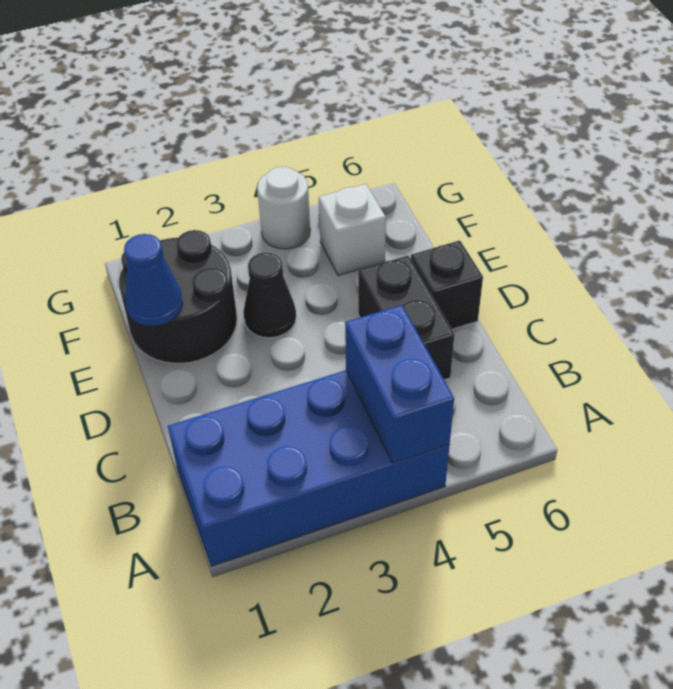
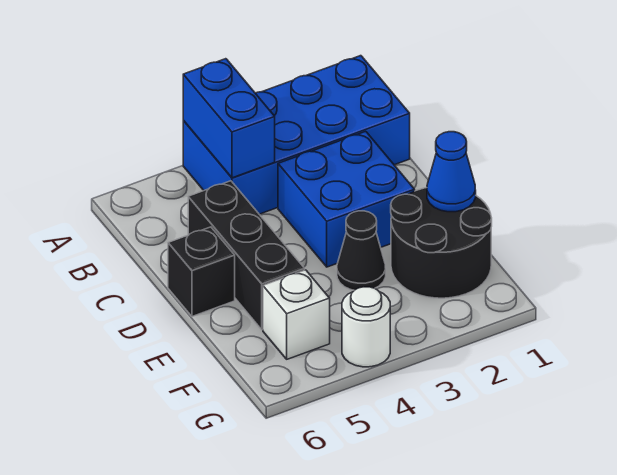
none -> blue brick C2:D3 level 1
black brick C5:D5 level 1 -> black brick C5:E5 level 1

